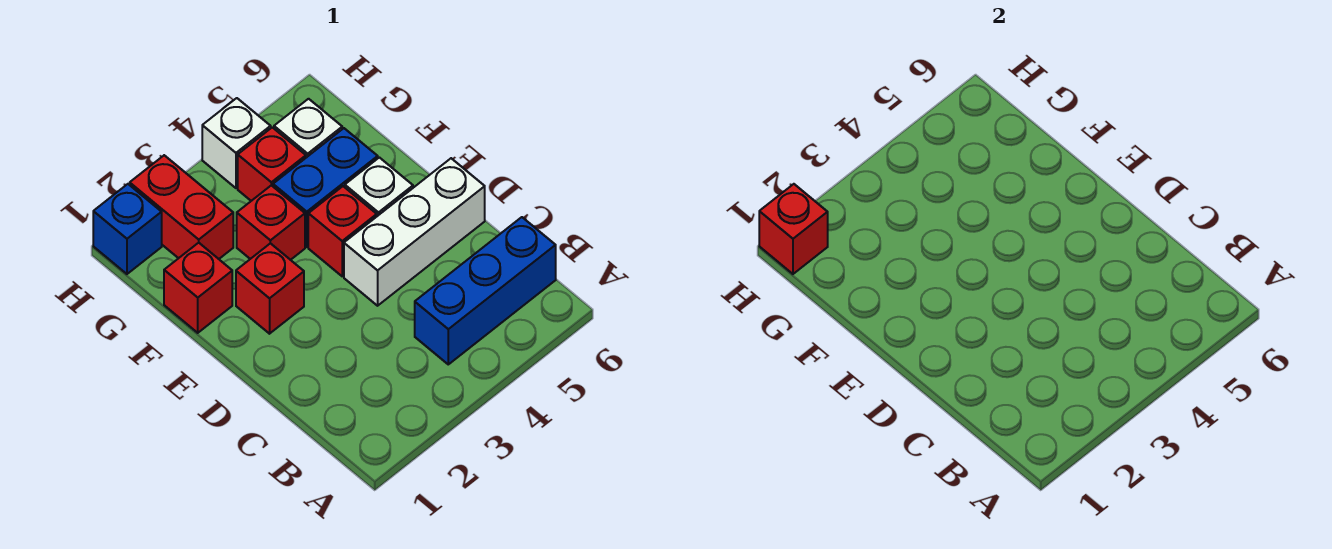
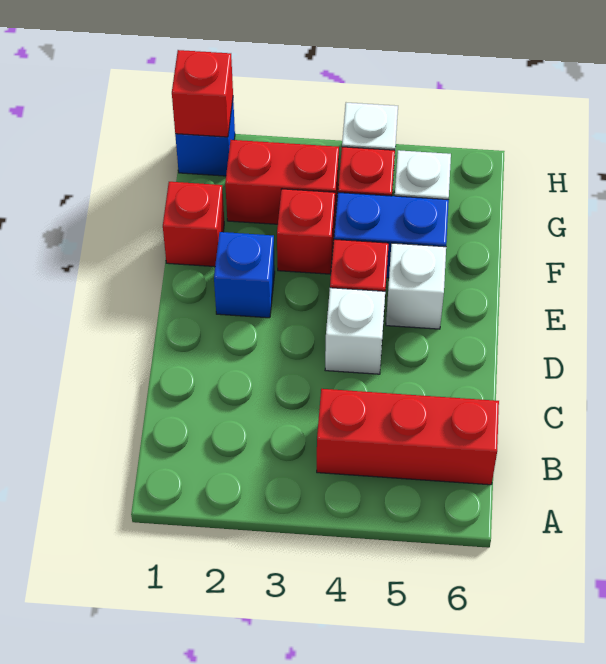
blue brick B4:B6 level 1 -> red brick B4:B6 level 1
white brick D4:D6 level 1 -> white brick D4 level 1
red brick E2 level 1 -> blue brick E2 level 1
red brick G2:H2 level 1 -> red brick G2:G3 level 1

